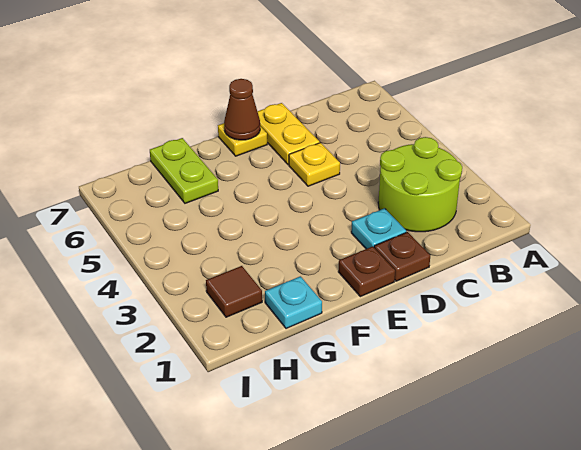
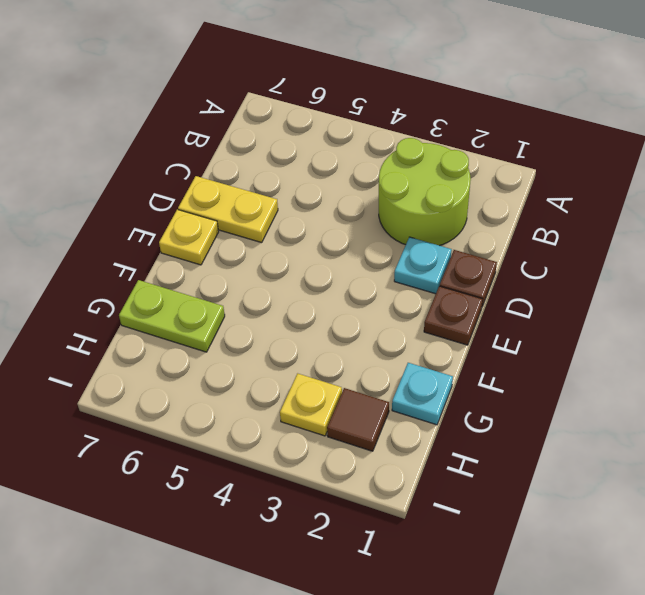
yellow plate D5 level 1 -> yellow plate H3 level 1
brown cone E7 level 2 -> none

